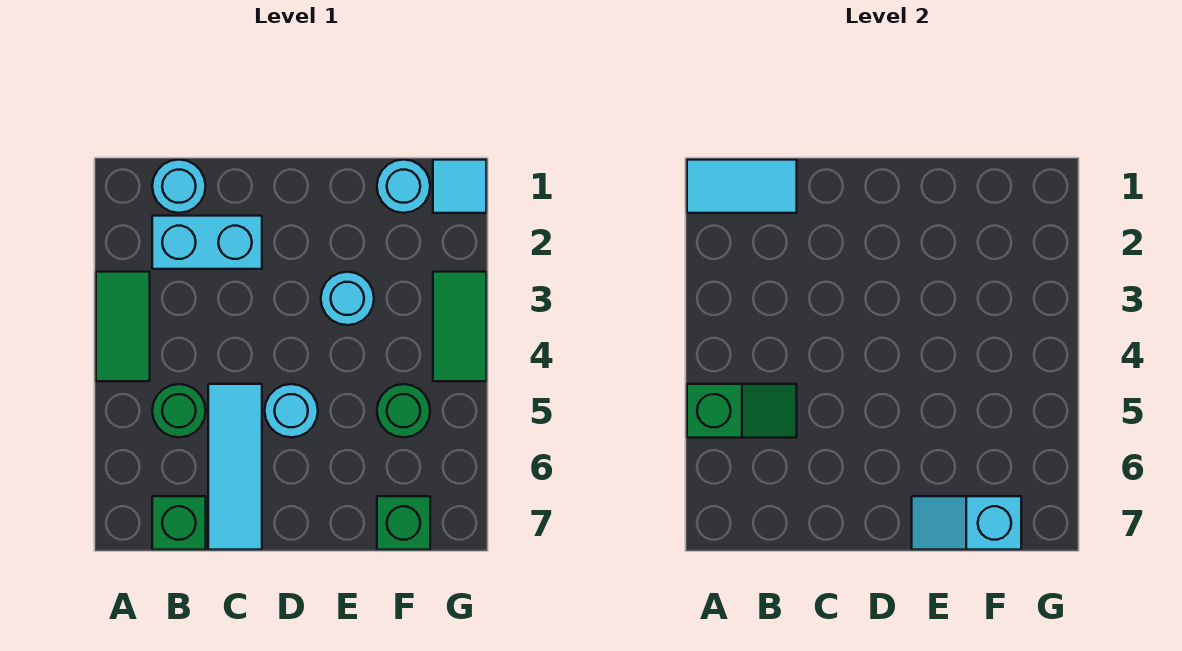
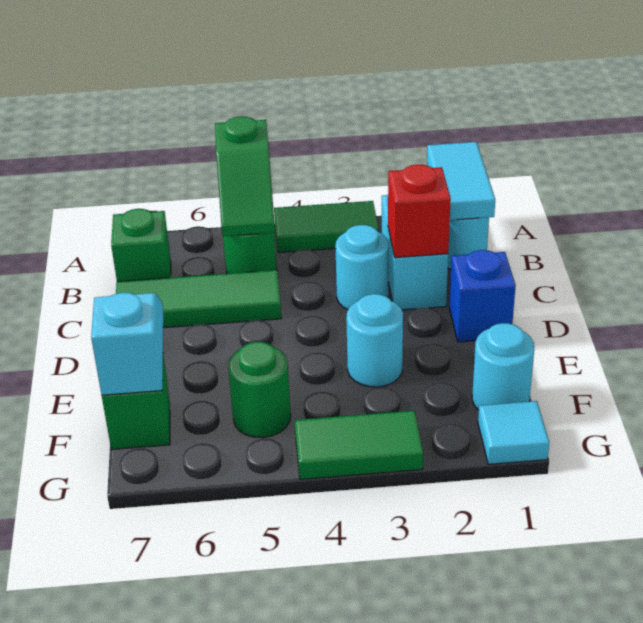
none -> red brick C2 level 2
cyan tile C5:C7 level 1 -> green tile C5:C7 level 1
none -> blue brick D1 level 1
cyan round brick D5 level 1 -> cyan round brick C3 level 1

